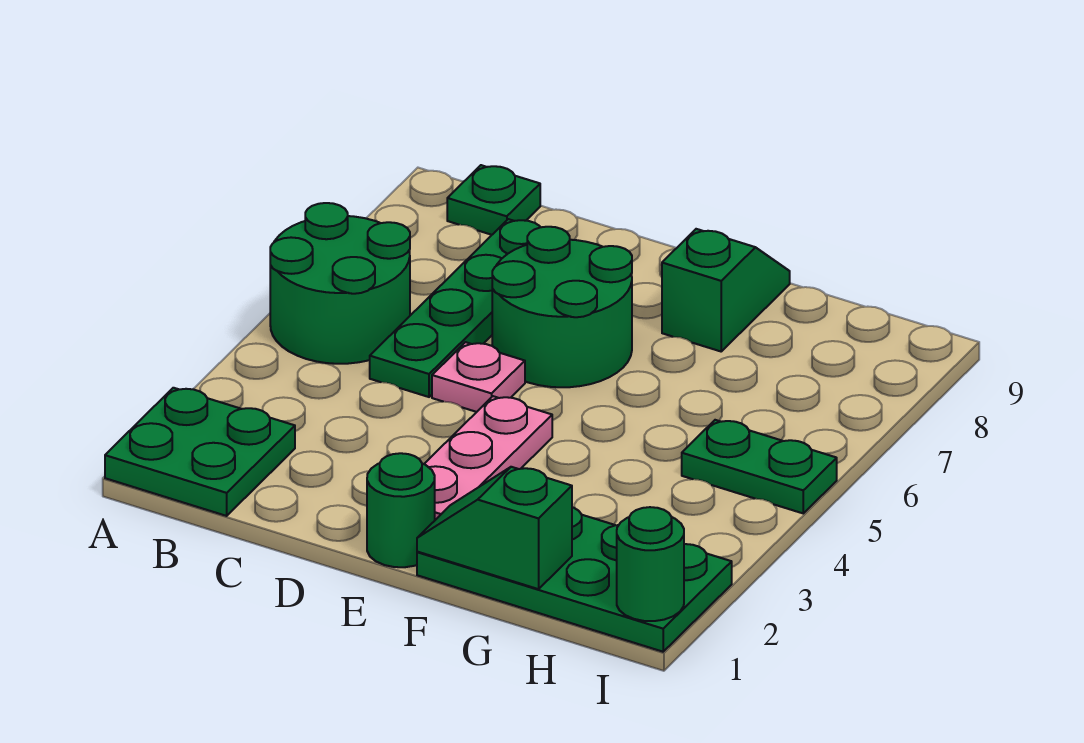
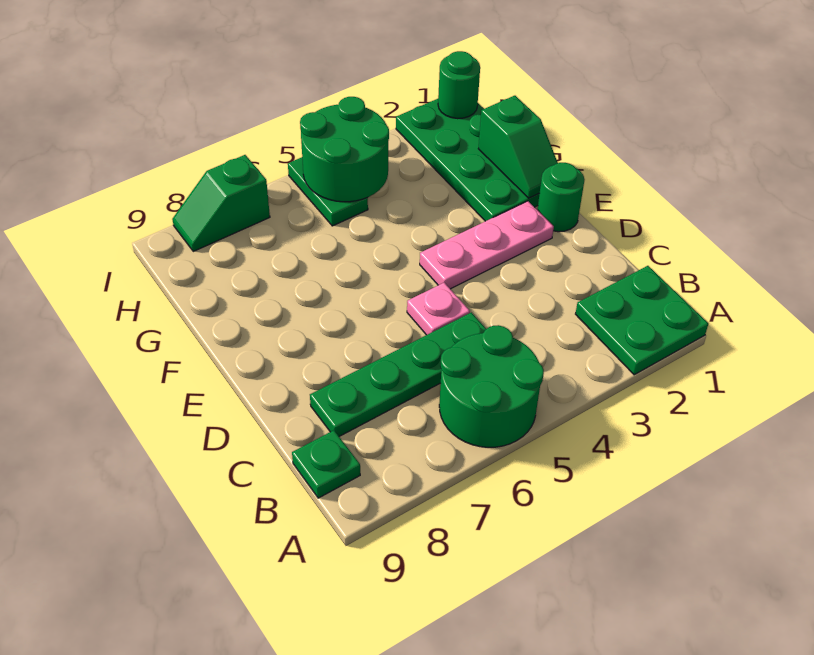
green round brick D6:E7 level 1 -> green round brick H4:I5 level 2
green slope F8:F9 level 1 top 8 -> green slope I7:I8 level 1 top 7

